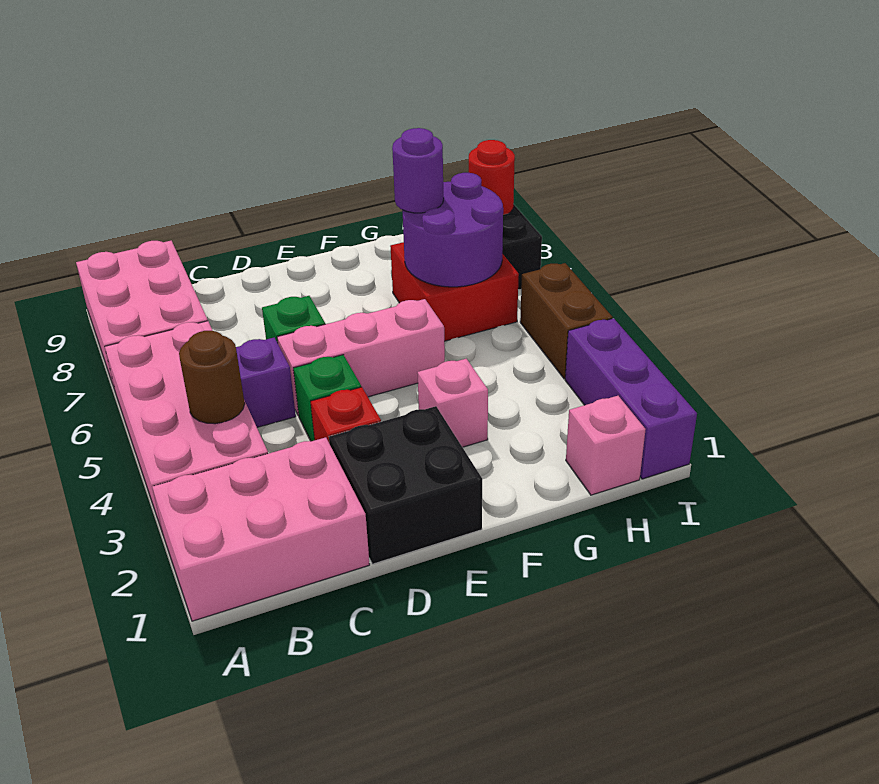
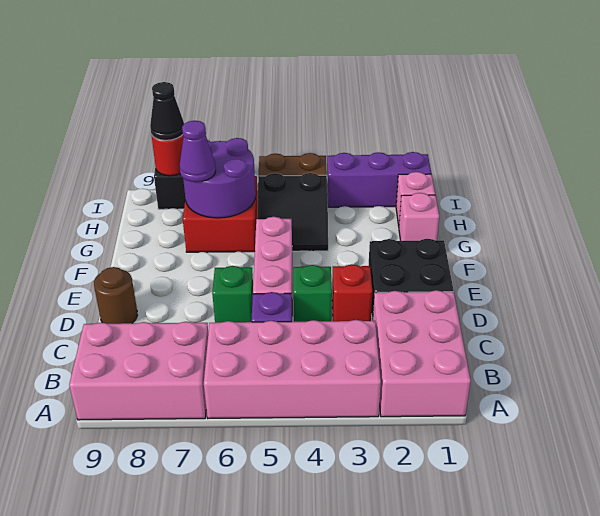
brown round brick B4 level 2 -> brown round brick D9 level 1
pink brick F3 level 1 -> pink brick G1 level 1
none -> black slope G4:H5 level 1 top H
purple round brick G7 level 3 -> purple cone G7 level 3
none -> black cone I8 level 3

